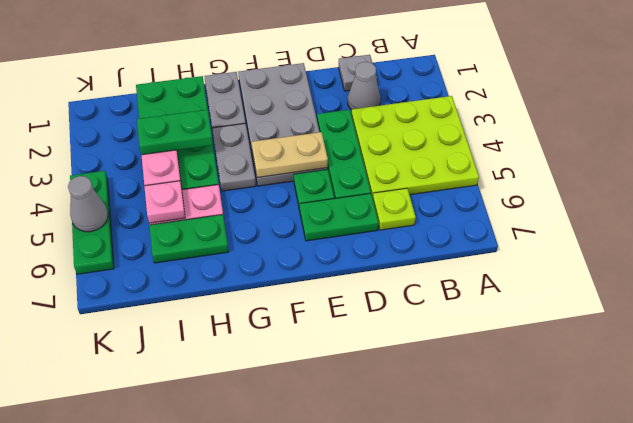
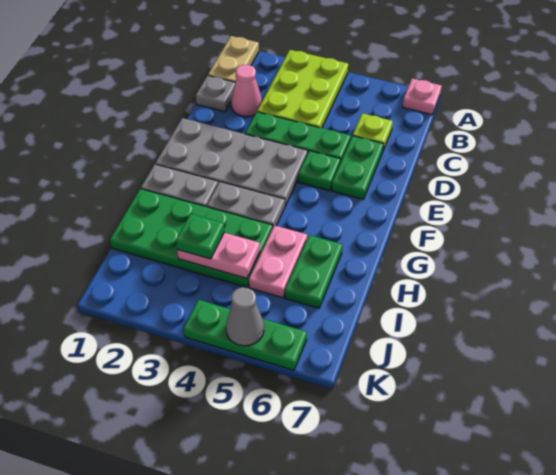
lime plate A3:C5 level 1 -> lime plate A3:C4 level 1
grey cone C2 level 1 -> pink cone C2 level 1
tan plate E4:F4 level 2 -> tan plate A1:B1 level 1
green plate H3:I3 level 3 -> green plate I3 level 3
pink plate I5 level 2 -> pink plate A7 level 1

